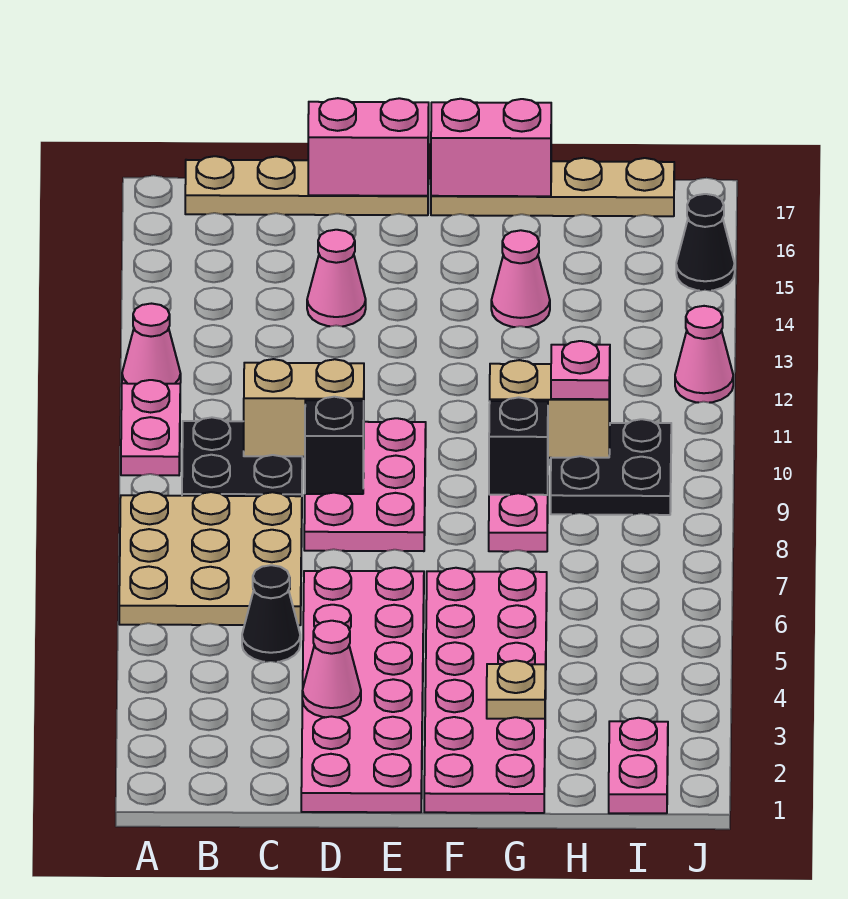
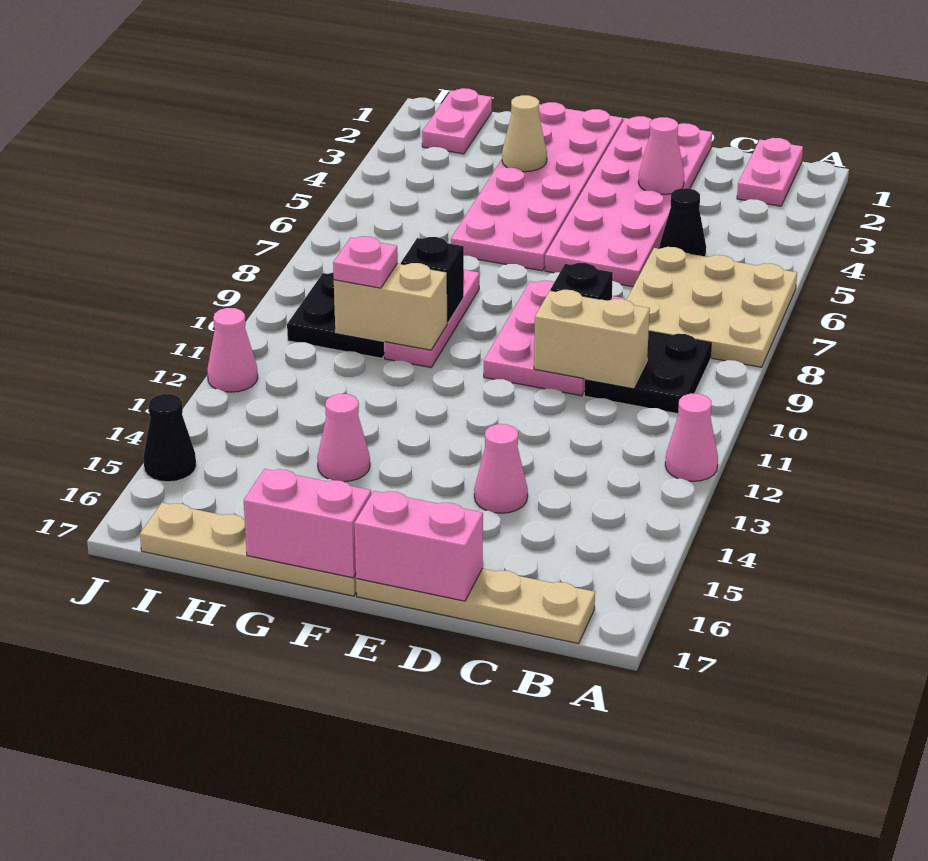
pink plate A10:A11 level 1 -> pink plate B1:B2 level 1
tan plate G3 level 2 -> tan cone G3 level 2

